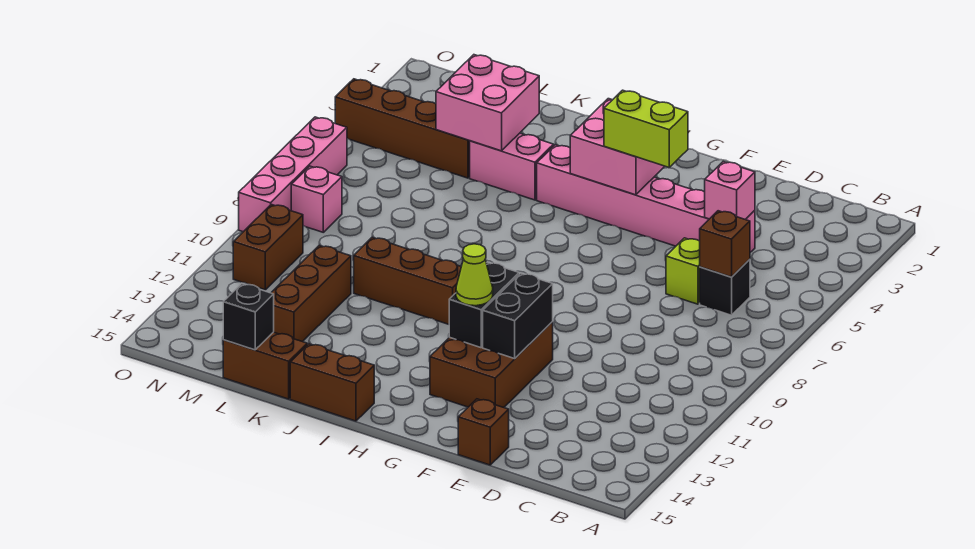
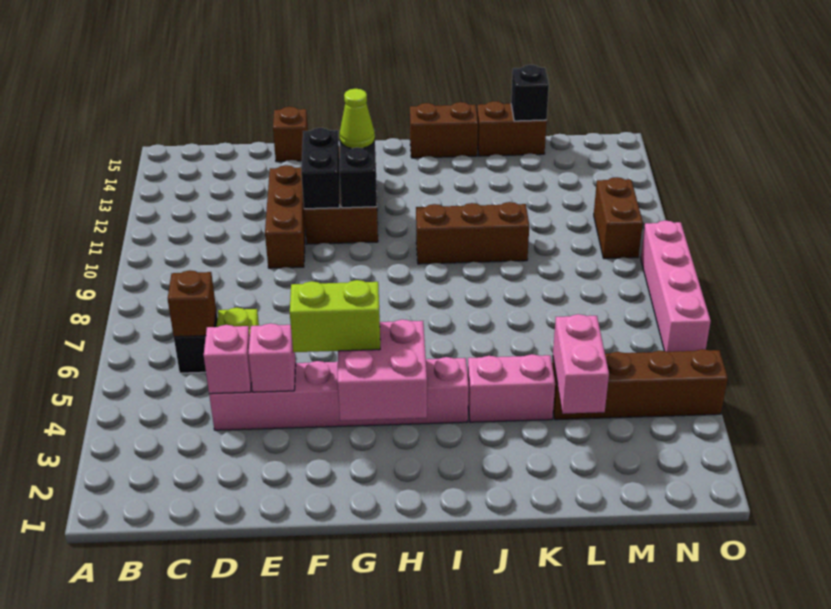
pink brick K3:L4 level 2 -> pink brick L3:L4 level 2
brown brick L11:L13 level 1 -> brown brick E10:E12 level 1
pink brick N8 level 1 -> pink brick E4 level 2

